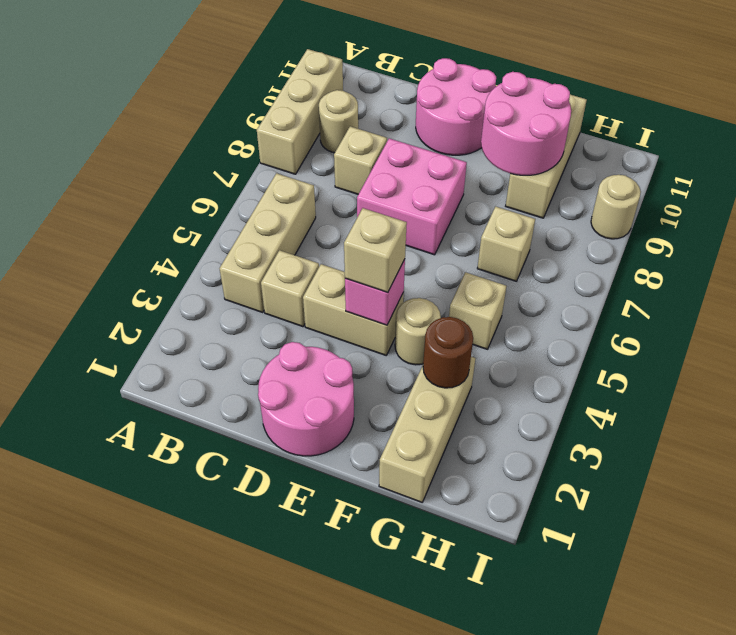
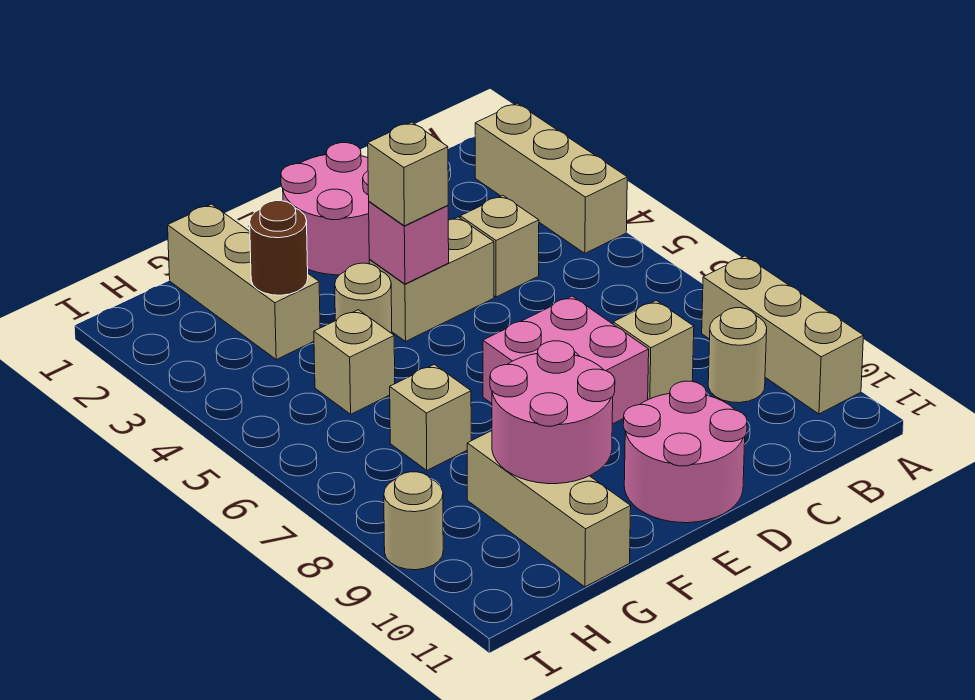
tan brick B4:B6 level 1 -> tan brick A2:A4 level 1

